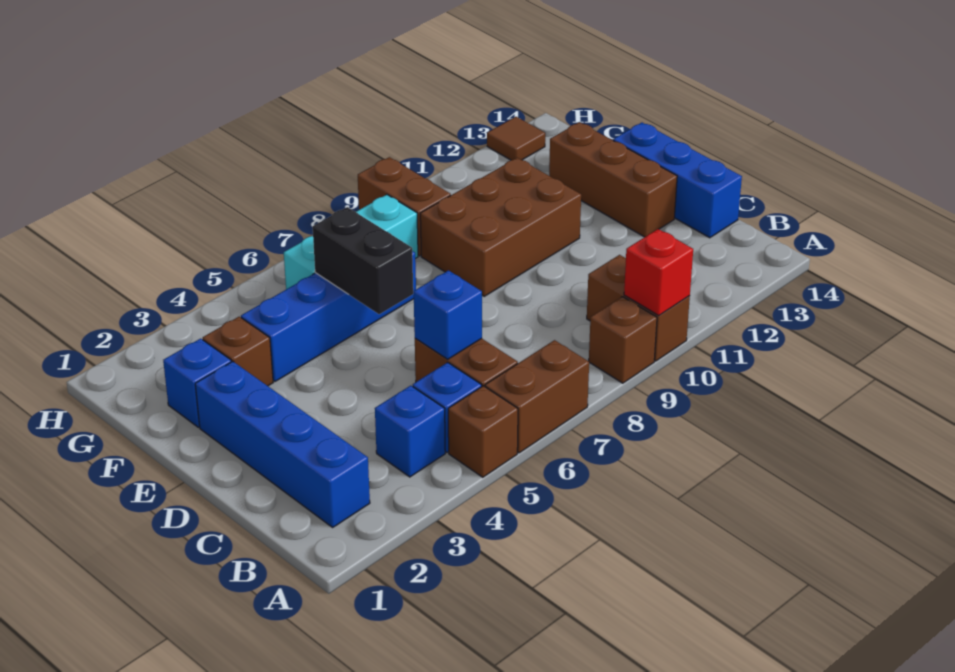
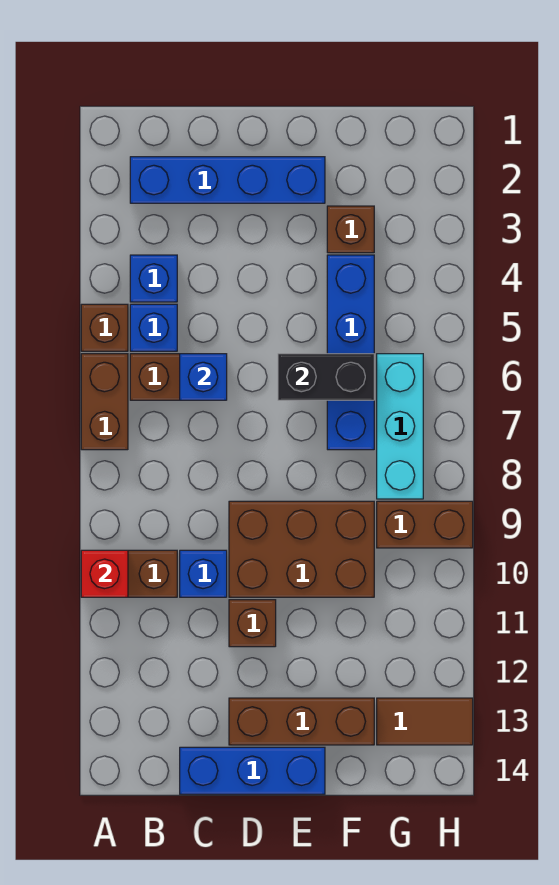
brown brick A9 level 1 -> brown brick D11 level 1
brown brick E9:F11 level 1 -> brown brick D9:F10 level 1
blue brick F2 level 1 -> blue brick C10 level 1
brown tile H13 level 1 -> brown tile G13:H13 level 1

